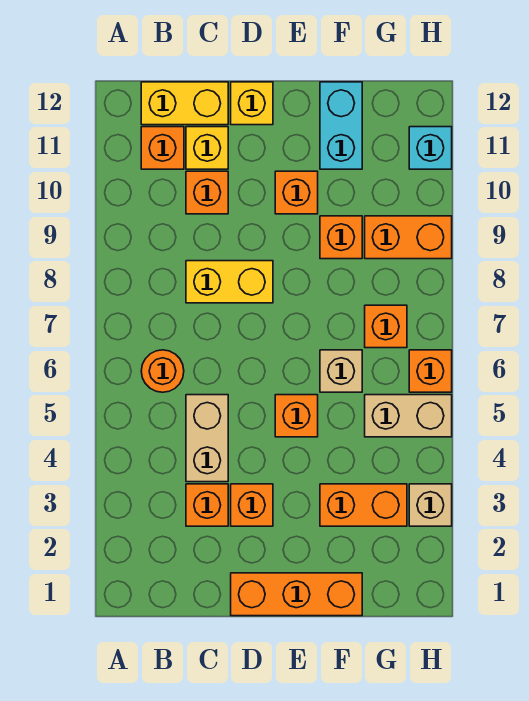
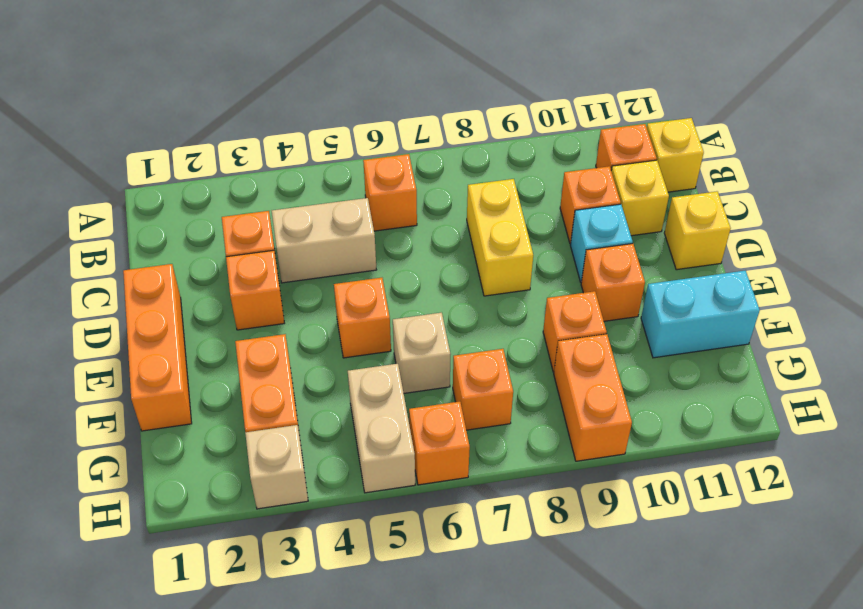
orange round brick B6 level 1 -> orange brick B6 level 1
yellow brick B12:C12 level 1 -> yellow brick B12 level 1
cyan brick H11 level 1 -> cyan brick D10 level 1

